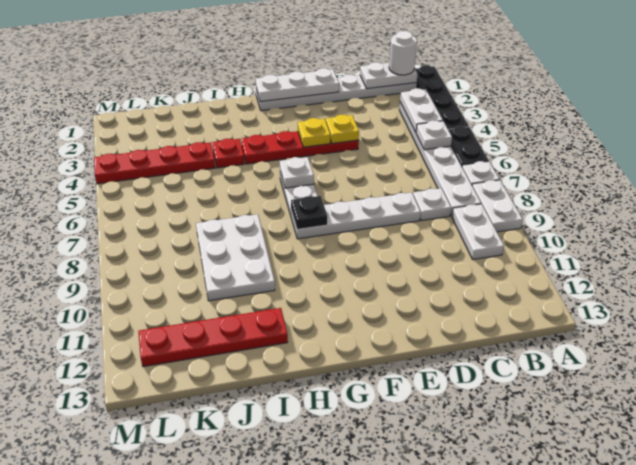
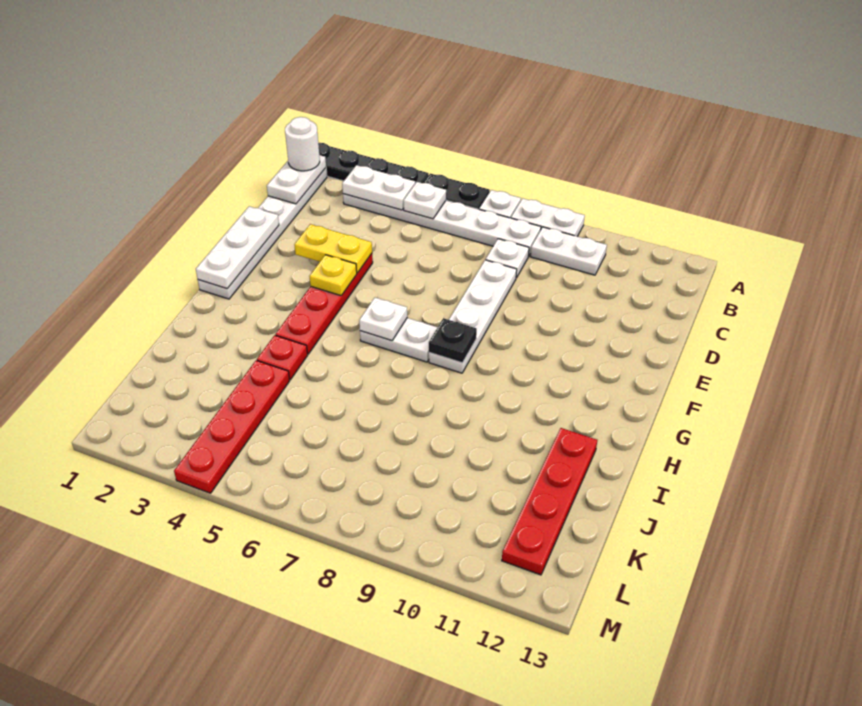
yellow plate E4 level 2 -> yellow plate E3:E4 level 2
white plate I8:J10 level 1 -> none

